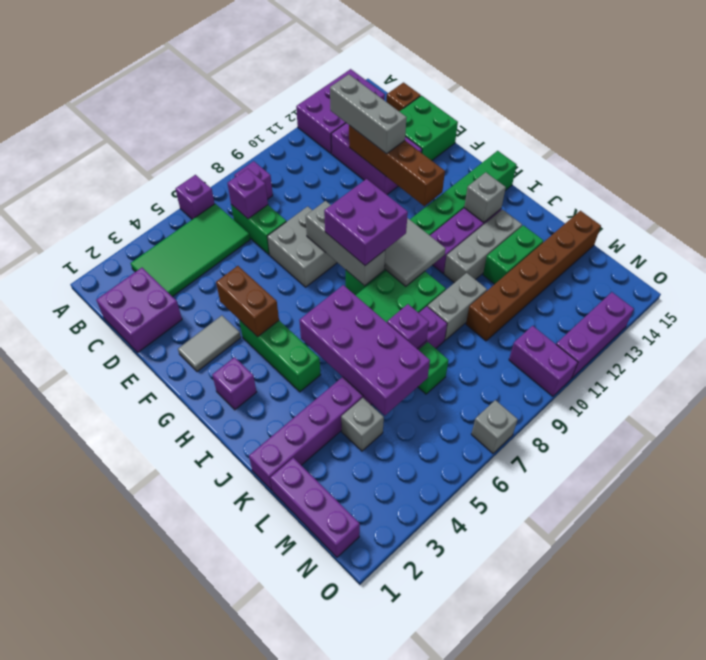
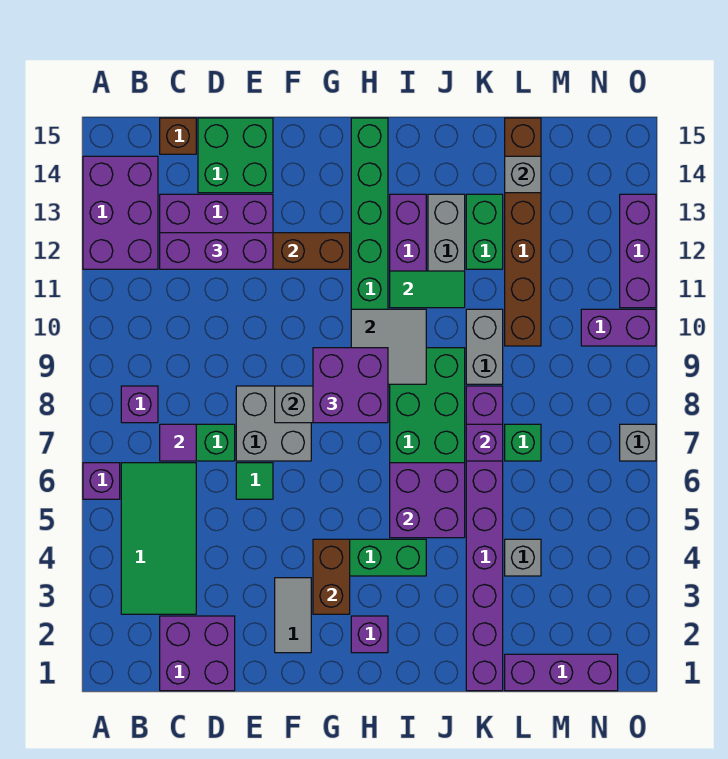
purple brick C7 level 2 -> purple tile C7 level 2
grey brick C12:E12 level 3 -> purple brick C12:E12 level 3
none -> green tile E6 level 1
brown brick F4:G4 level 2 -> brown brick G3:G4 level 2
purple brick I5:L6 level 2 -> purple brick I5:J6 level 2
none -> green tile I11:J11 level 2
grey brick I13 level 2 -> grey brick L14 level 2

